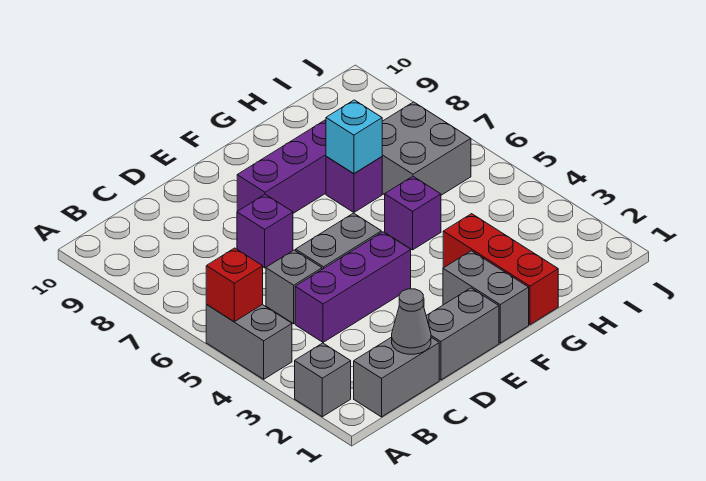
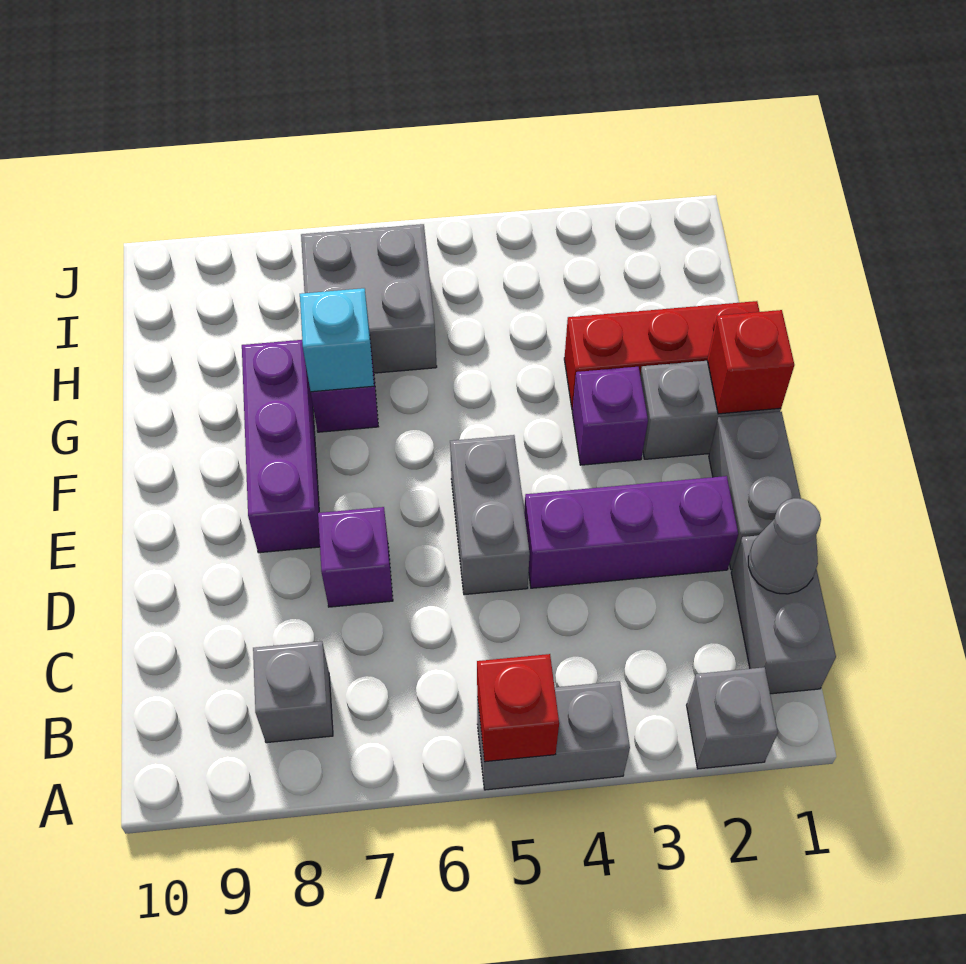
purple brick C4:E4 level 1 -> purple brick D2:D4 level 1
grey brick C5 level 1 -> grey brick B8 level 1
none -> red brick F1 level 2
purple brick G5 level 1 -> purple brick F3 level 1

